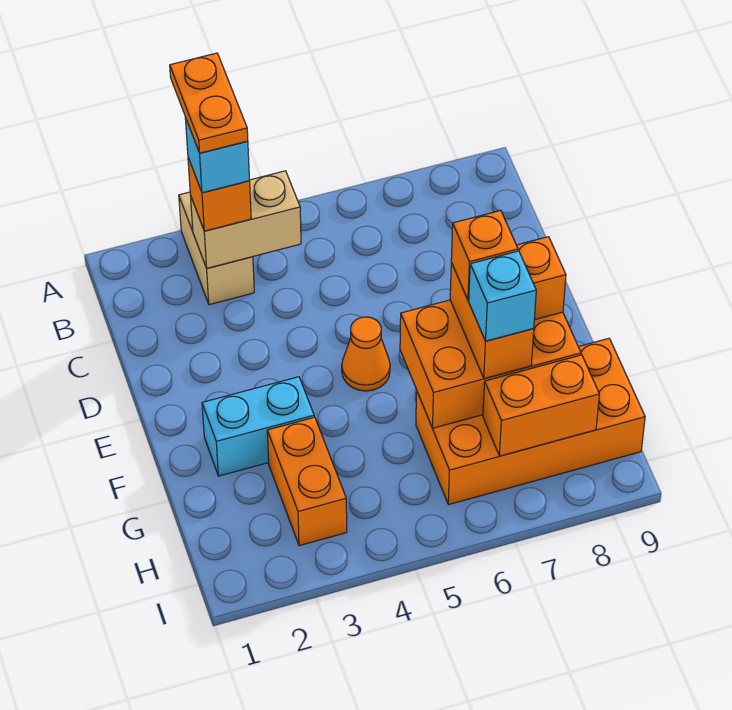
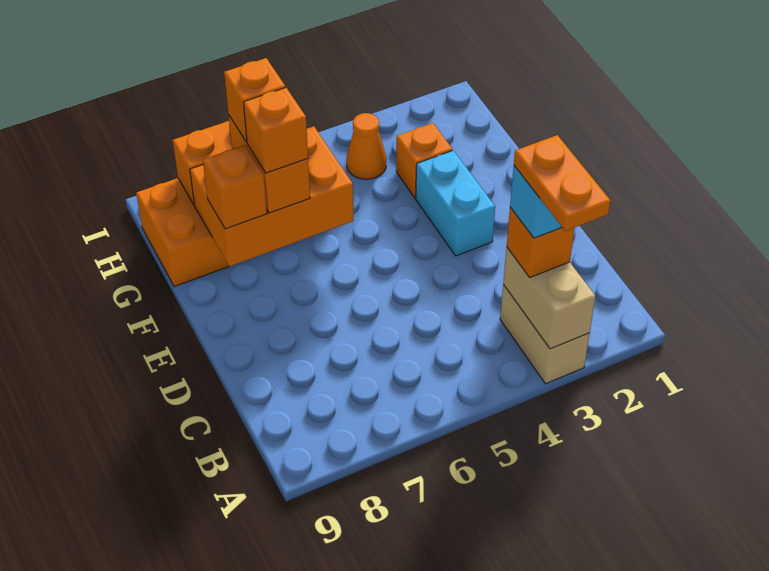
tan brick B3:B4 level 2 -> tan brick A3:B3 level 2
orange cone E5 level 1 -> orange cone H4 level 1
cyan brick F2:F3 level 1 -> cyan brick E3:F3 level 1
orange brick G3:H3 level 1 -> orange brick G3 level 1
cyan brick G7 level 4 -> orange brick G7 level 4

